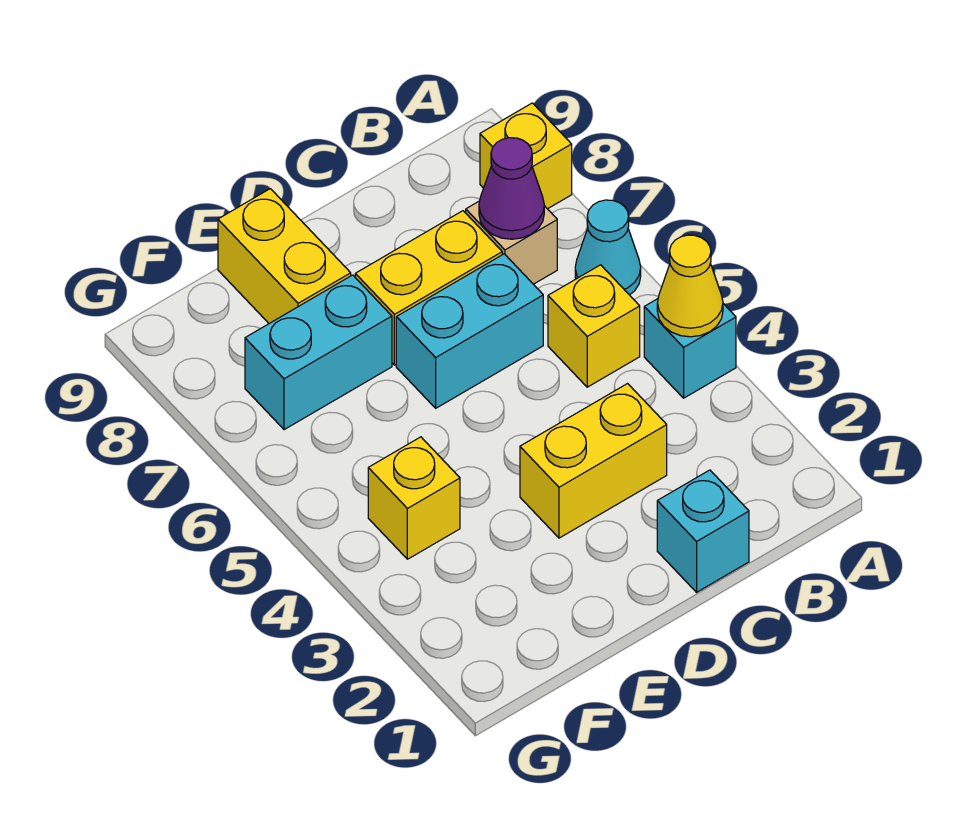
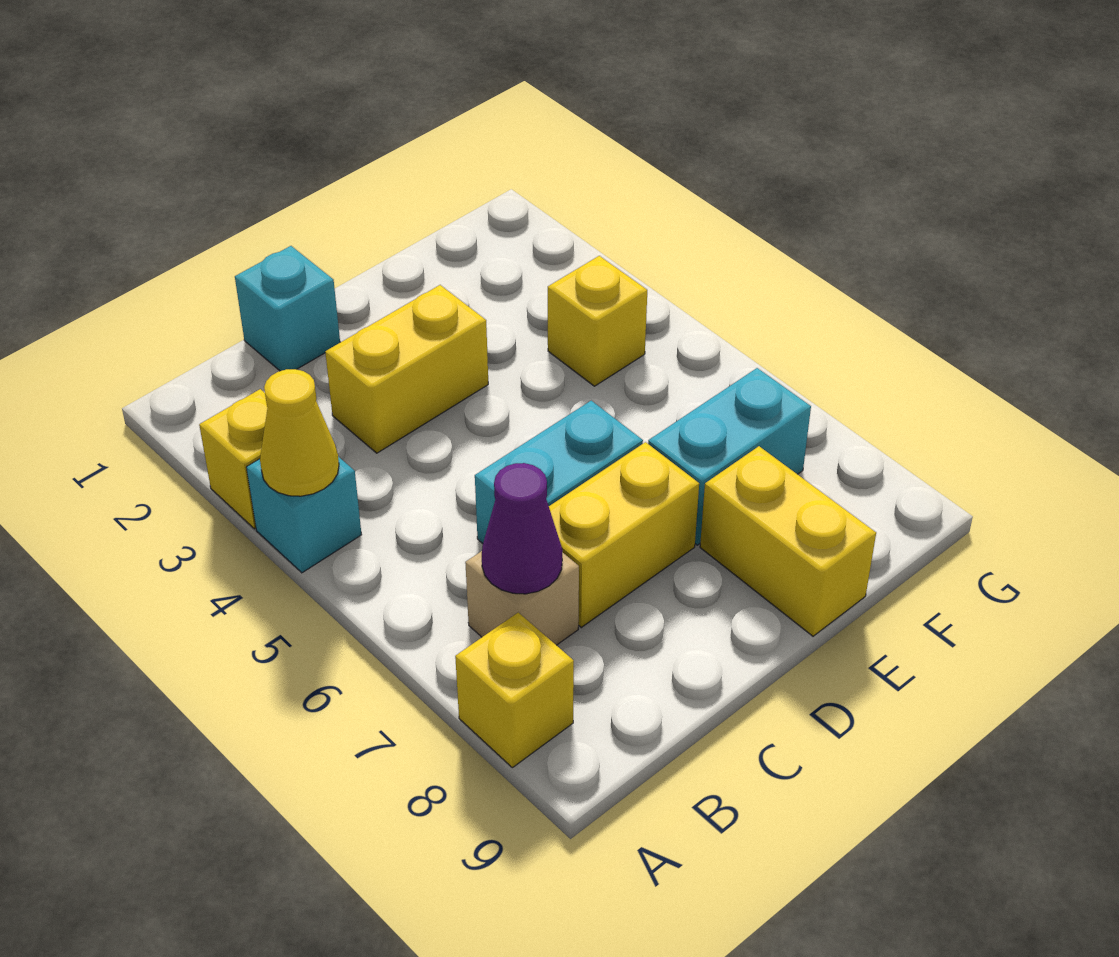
cyan cone A6 level 1 -> none
yellow brick B5 level 1 -> yellow brick A3 level 1

